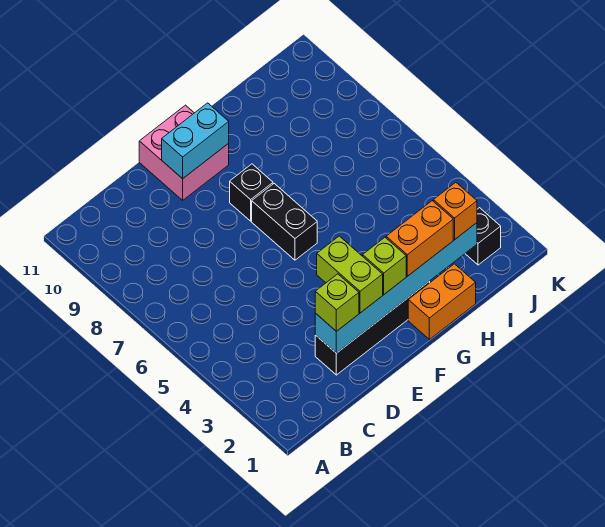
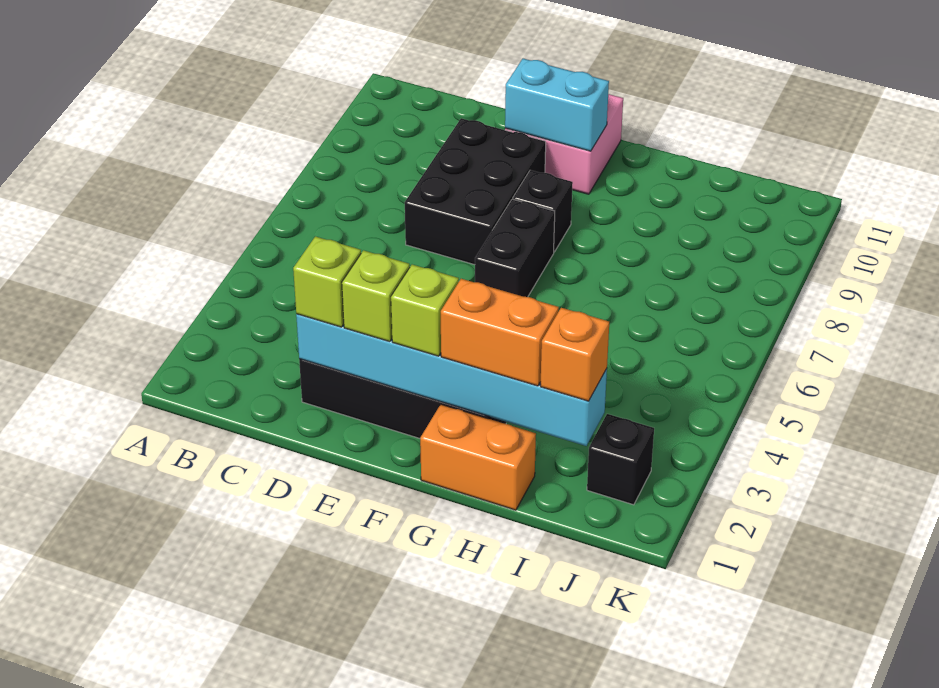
none -> black brick D7:E9 level 1
lime brick E2:E3 level 3 -> lime brick E2 level 3

